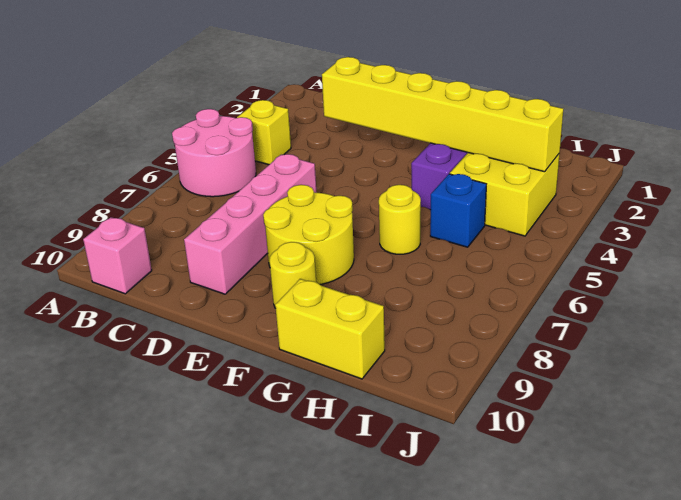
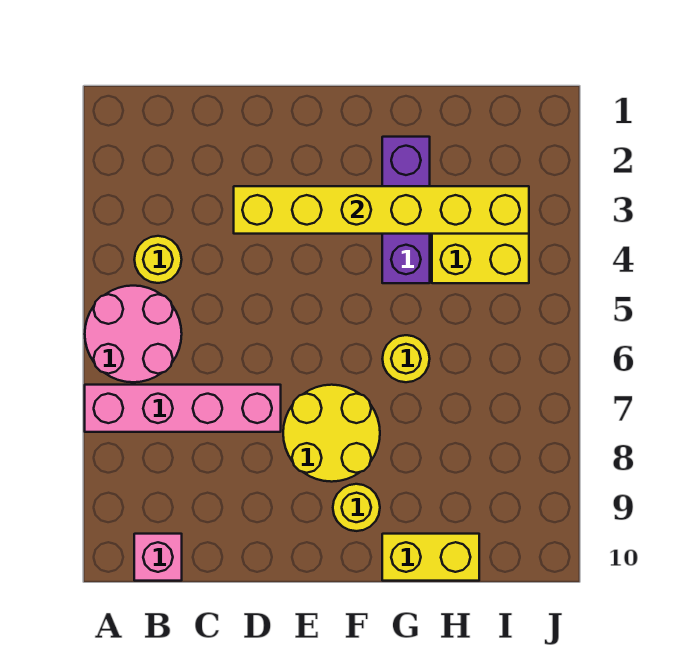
yellow brick B4 level 1 -> yellow round brick B4 level 1
pink brick D6:D9 level 1 -> pink brick A7:D7 level 1
blue brick H5 level 1 -> none

